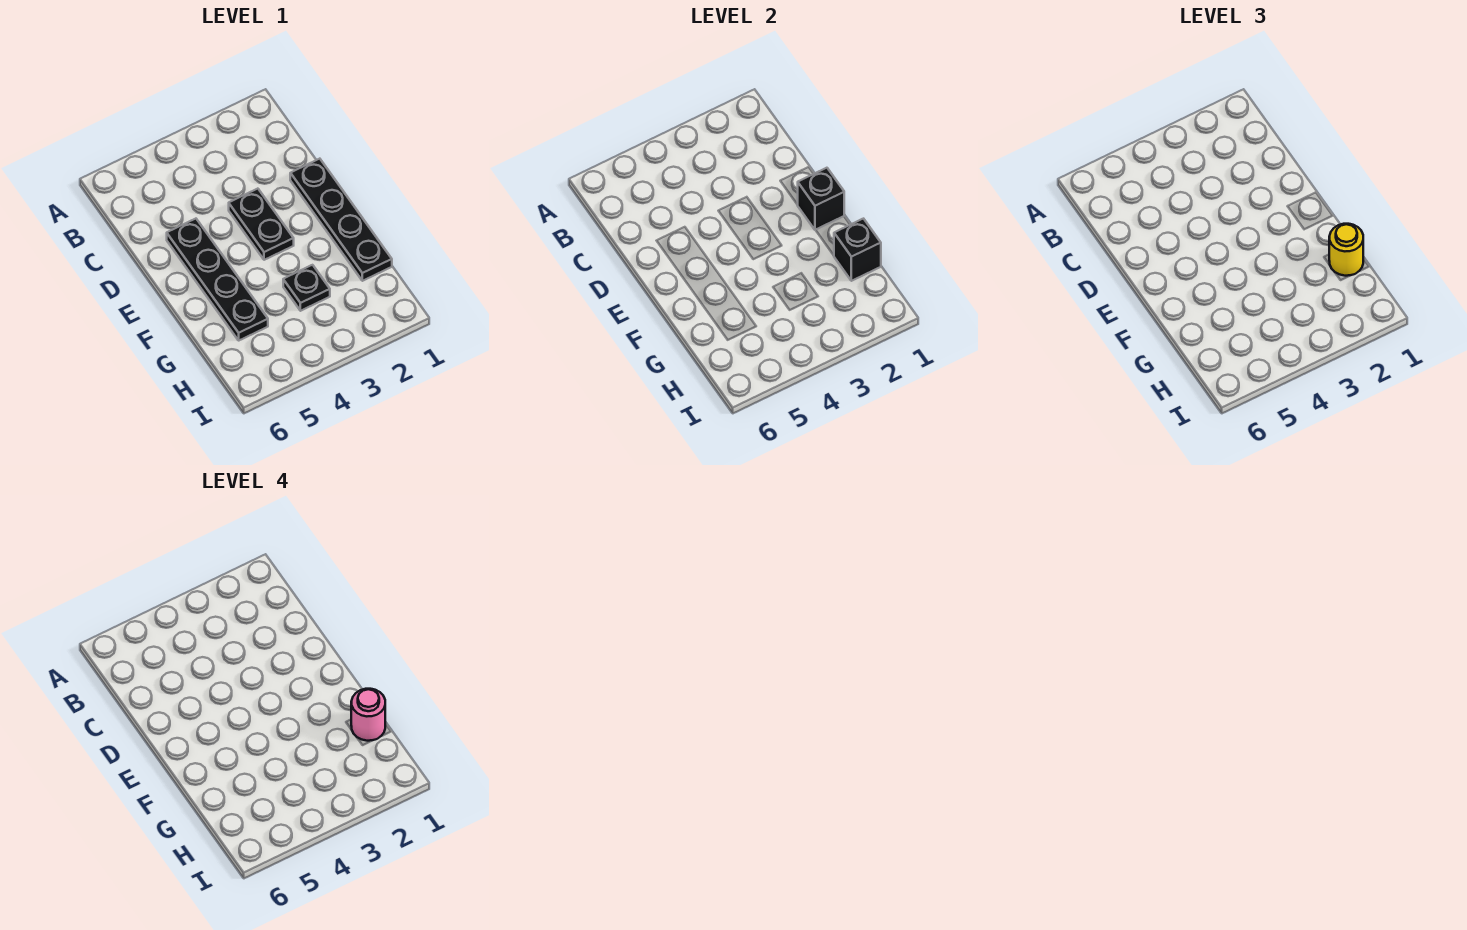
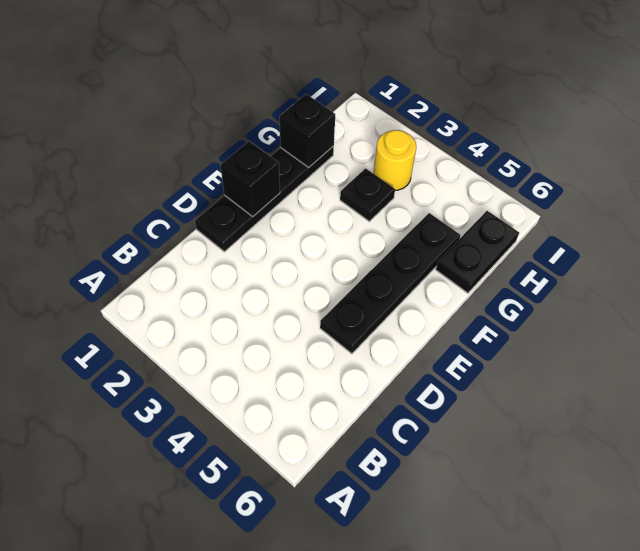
black plate D3:E3 level 1 -> black plate G6:H6 level 1
yellow round brick G1 level 3 -> yellow round brick H3 level 1
pink round brick G1 level 4 -> none

